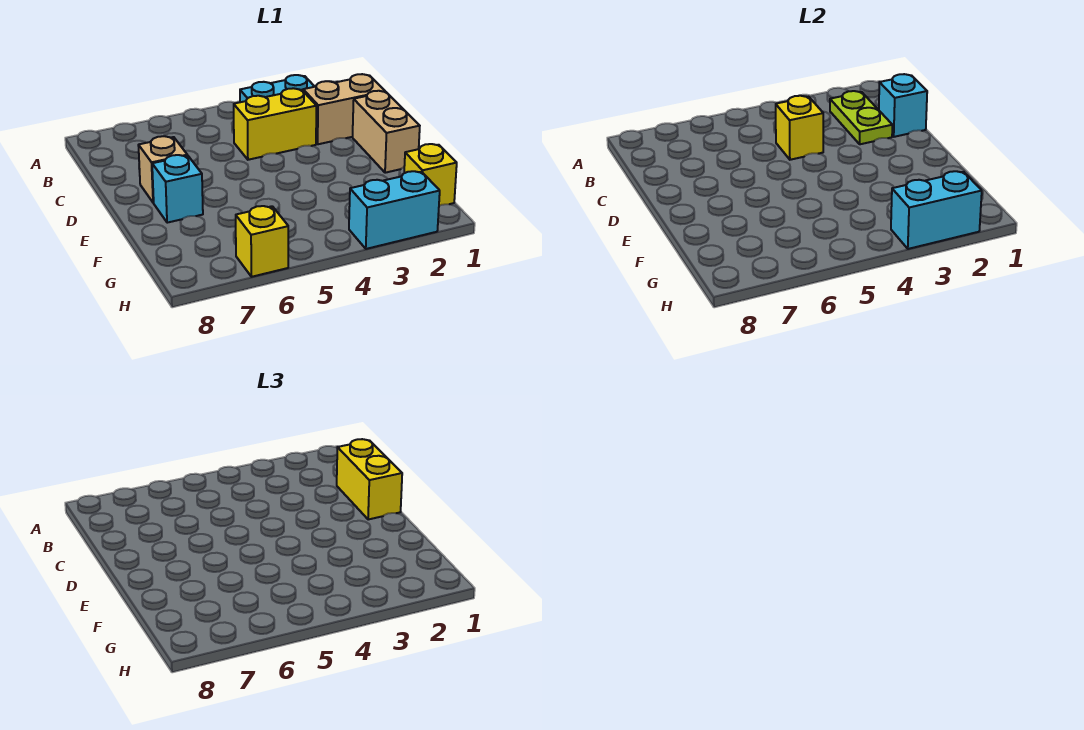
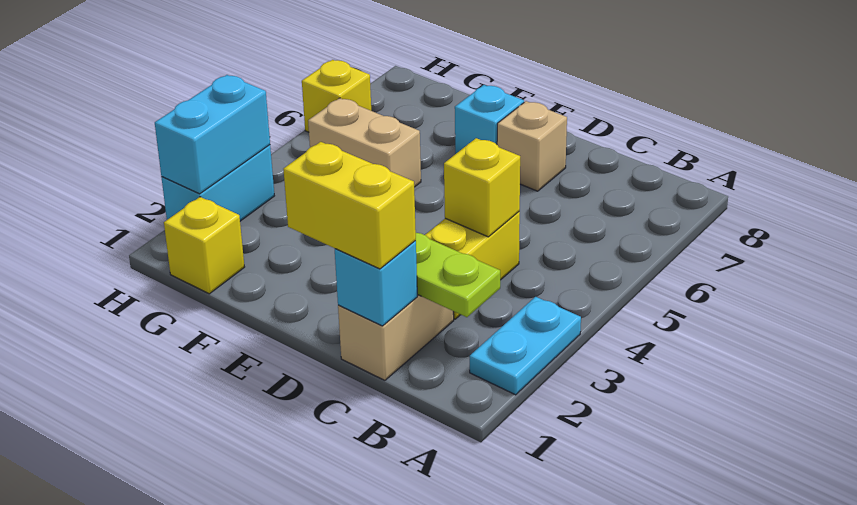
tan brick D1:E1 level 1 -> tan brick F5:G5 level 1

